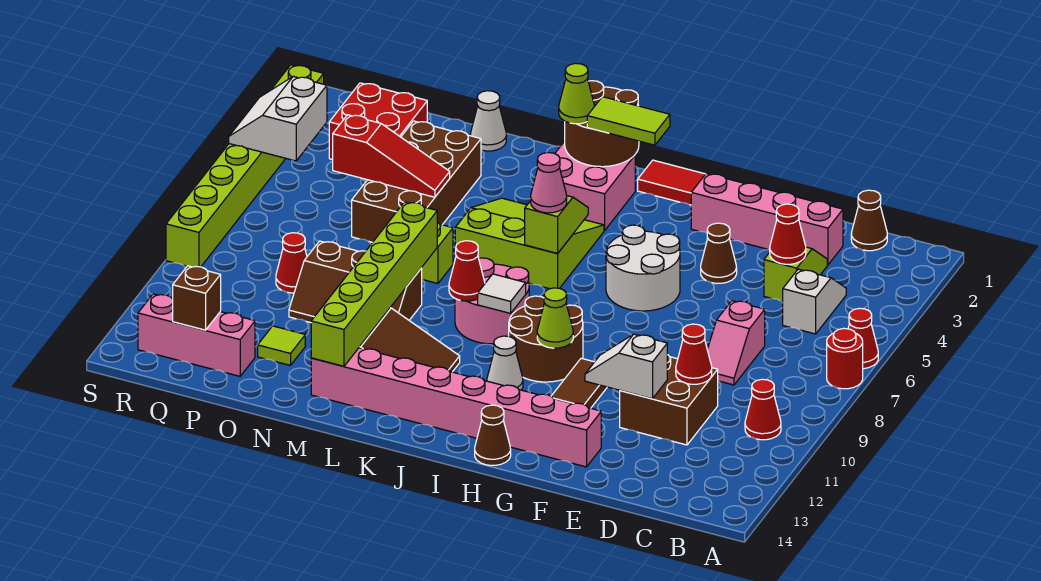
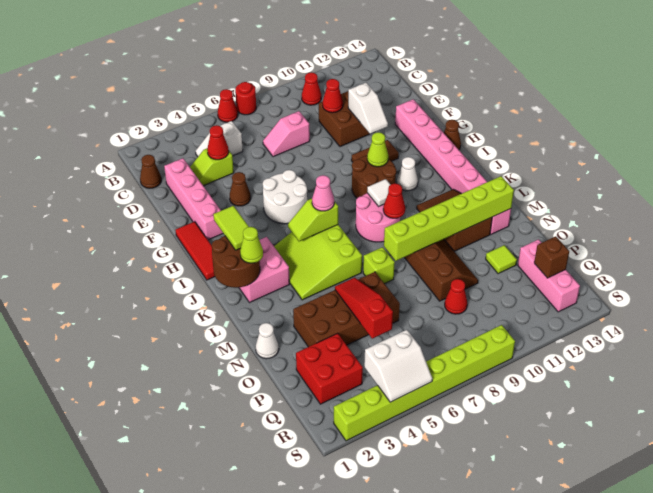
pink slope D7:D8 level 1 top 7 -> pink slope D7:D8 level 1 top 8

